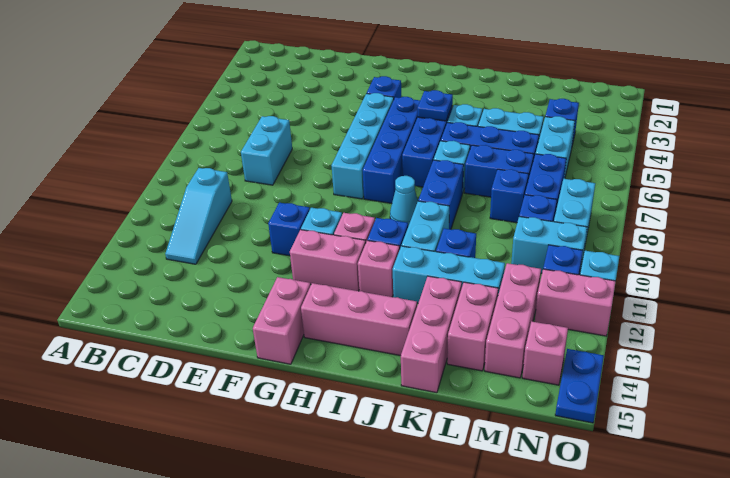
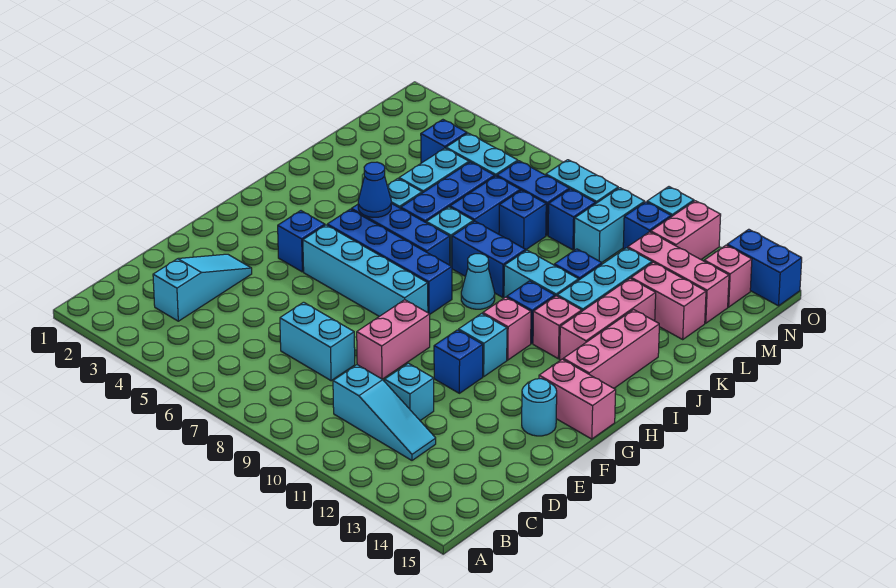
none -> cyan slope C3:E3 level 1 top C
none -> cyan brick D11 level 1
none -> cyan round brick F14 level 1
pink brick G12:H12 level 1 -> pink brick E9:F9 level 1
blue plate I5 level 2 -> blue cone I5 level 2
pink brick K13:K15 level 1 -> pink brick I13:K13 level 1
blue plate O14:O15 level 1 -> blue brick O14:O15 level 1

